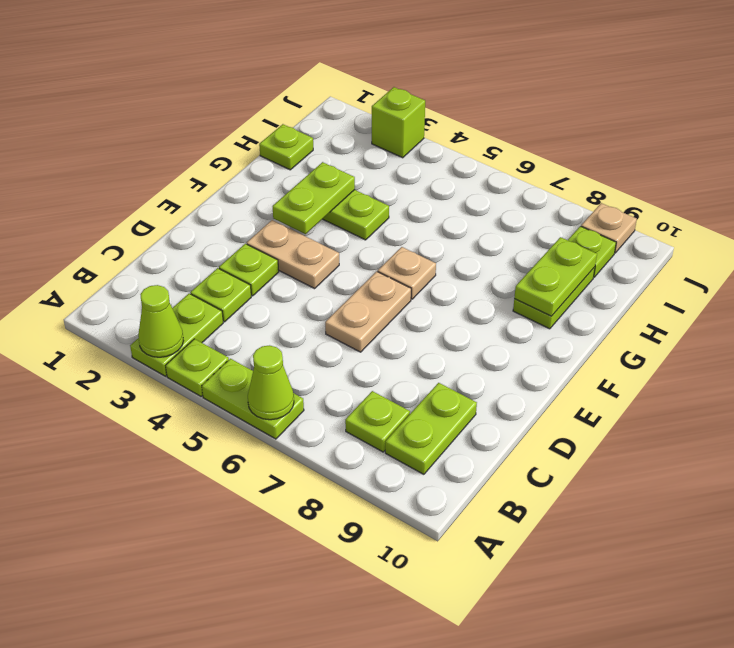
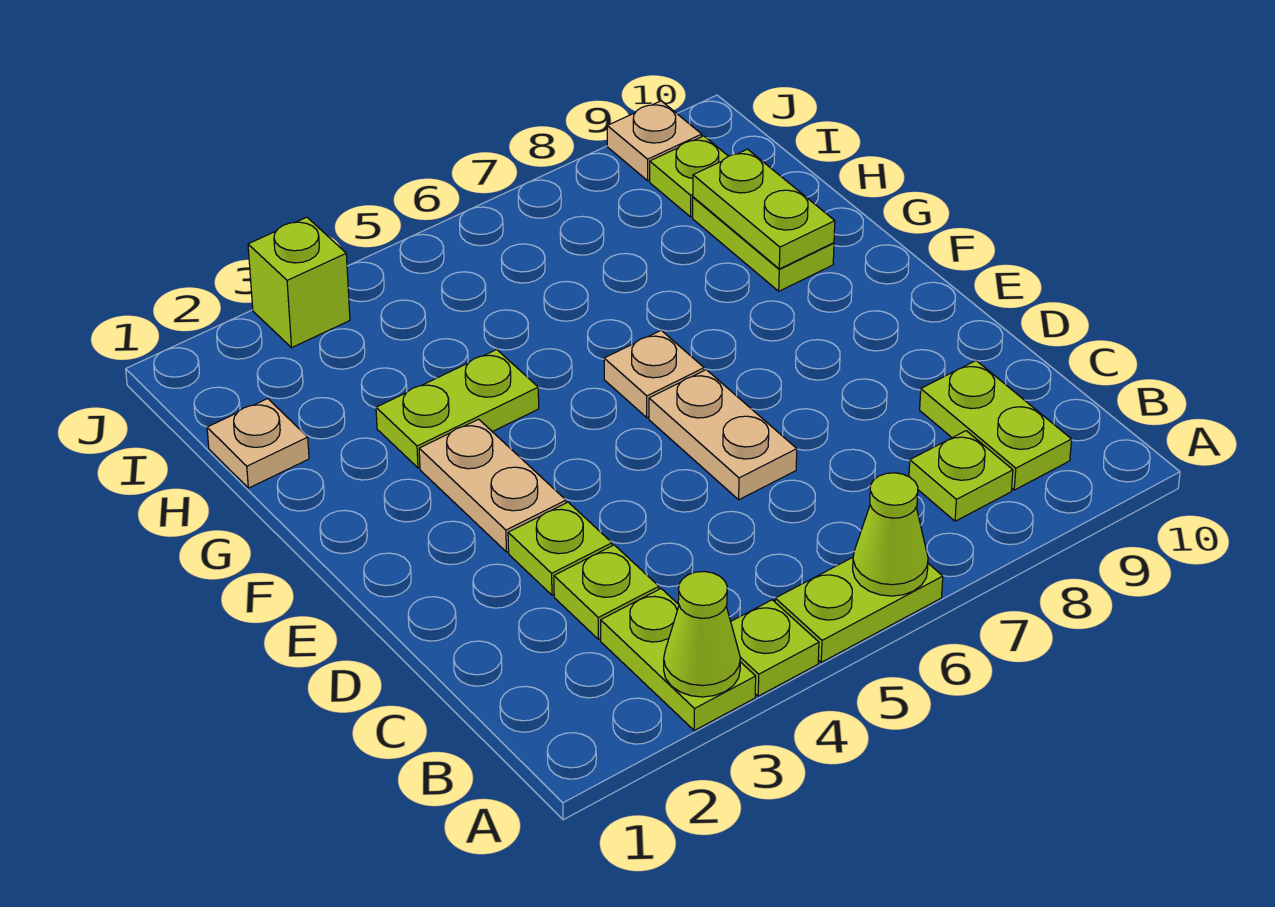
tan plate E3:E4 level 1 -> tan plate E3:F3 level 1
lime plate F3:G3 level 2 -> none
lime plate H1 level 1 -> tan plate H1 level 1

